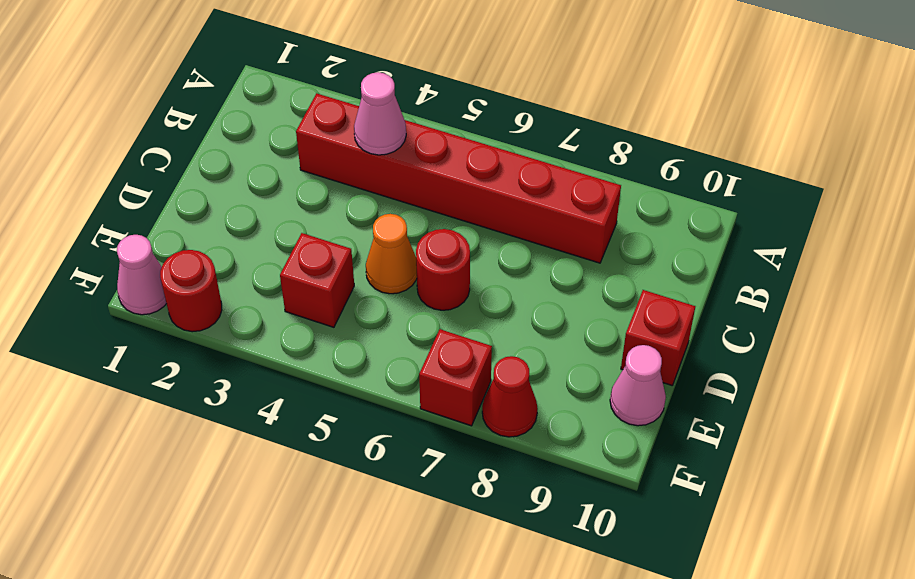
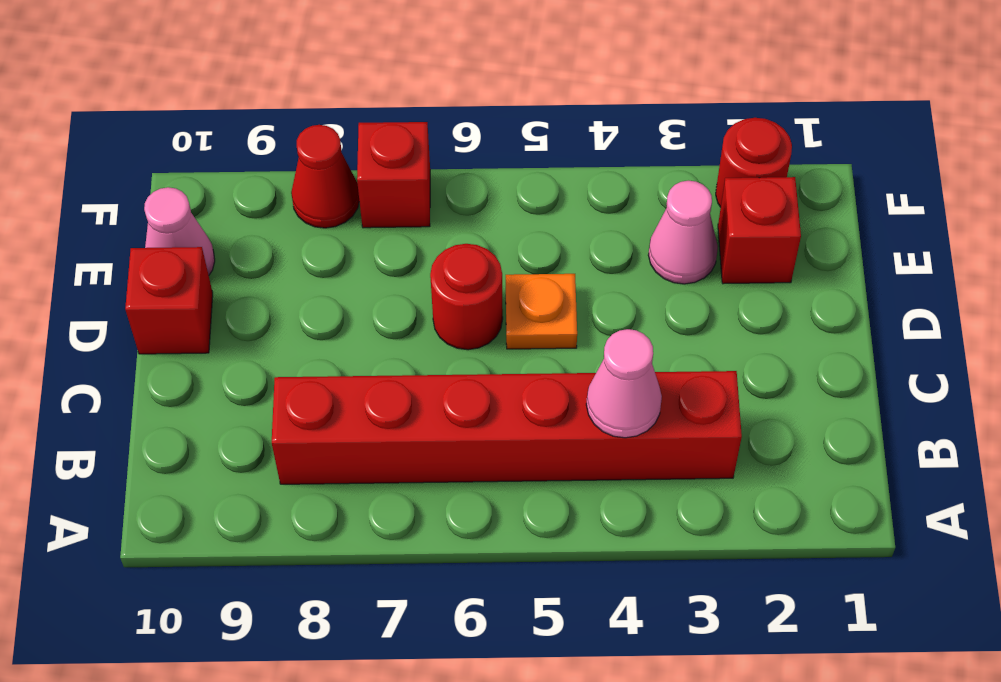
orange cone D5 level 1 -> orange plate D5 level 1
red brick E4 level 1 -> red brick E2 level 1
pink cone F1 level 1 -> pink cone E3 level 1

